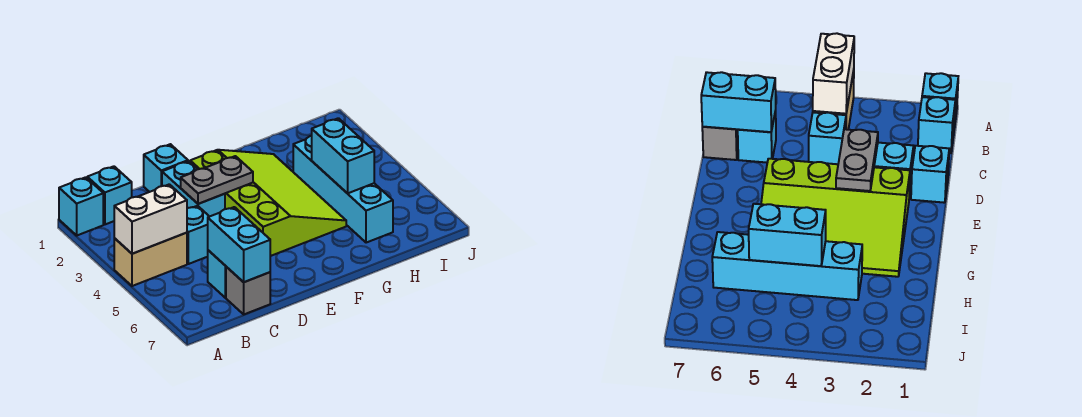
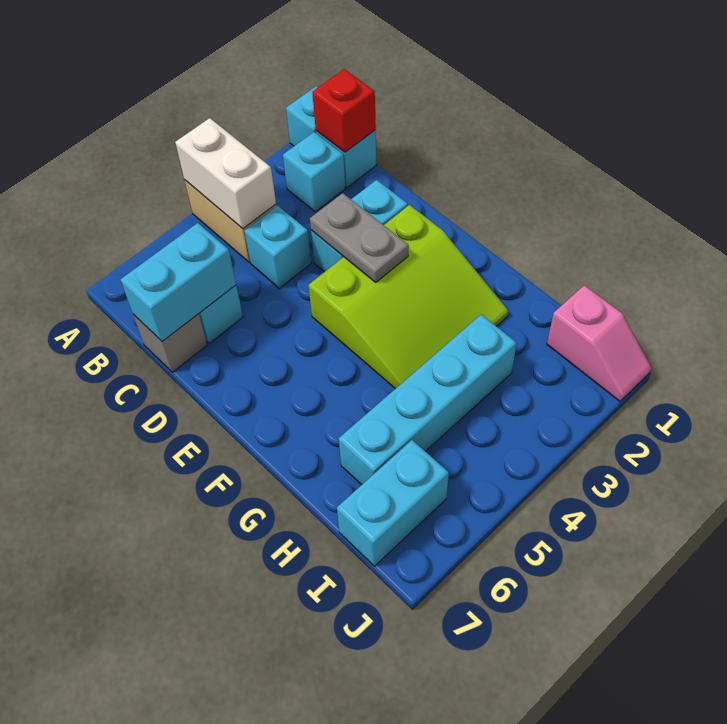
none -> red brick B1 level 2
cyan brick D1 level 1 -> cyan brick B2 level 1
lime slope E2:G5 level 1 top E -> lime slope E2:G4 level 1 top E
cyan brick H4:H5 level 2 -> cyan brick I6:I7 level 1
none -> pink slope I1:J1 level 1 top I

